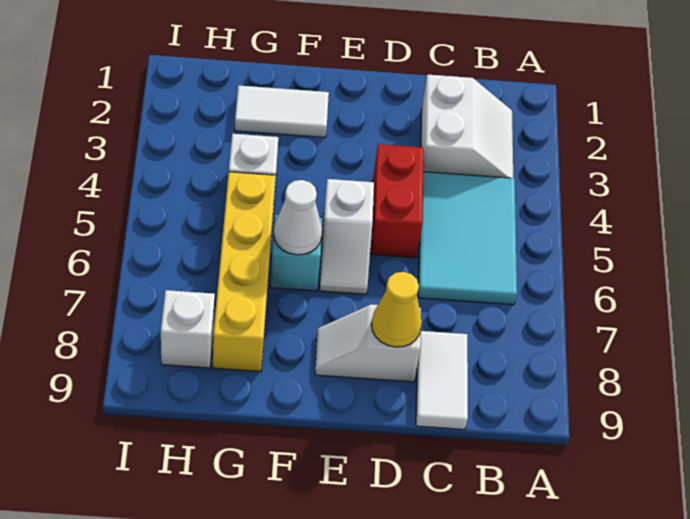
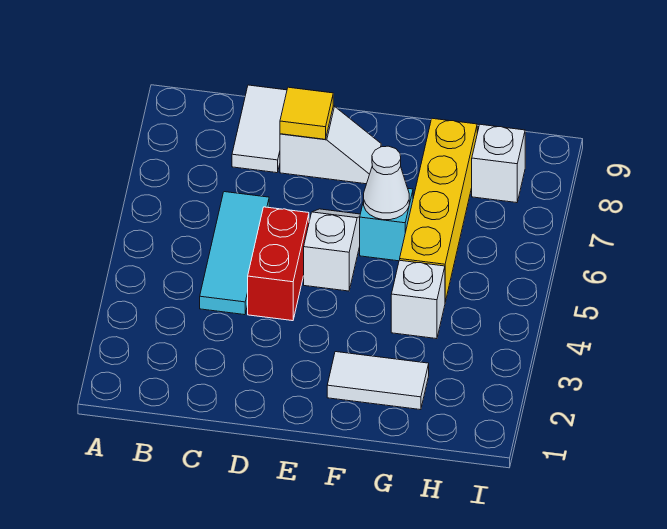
white slope B2:C3 level 1 top C -> none
cyan tile B4:C6 level 1 -> cyan tile C4:C6 level 1
yellow cone D8 level 2 -> yellow tile D8 level 2

